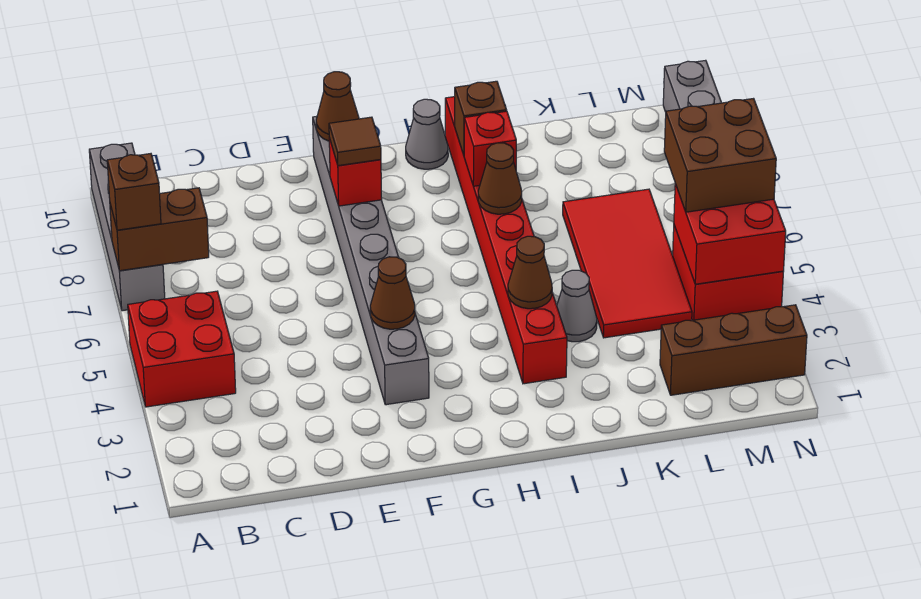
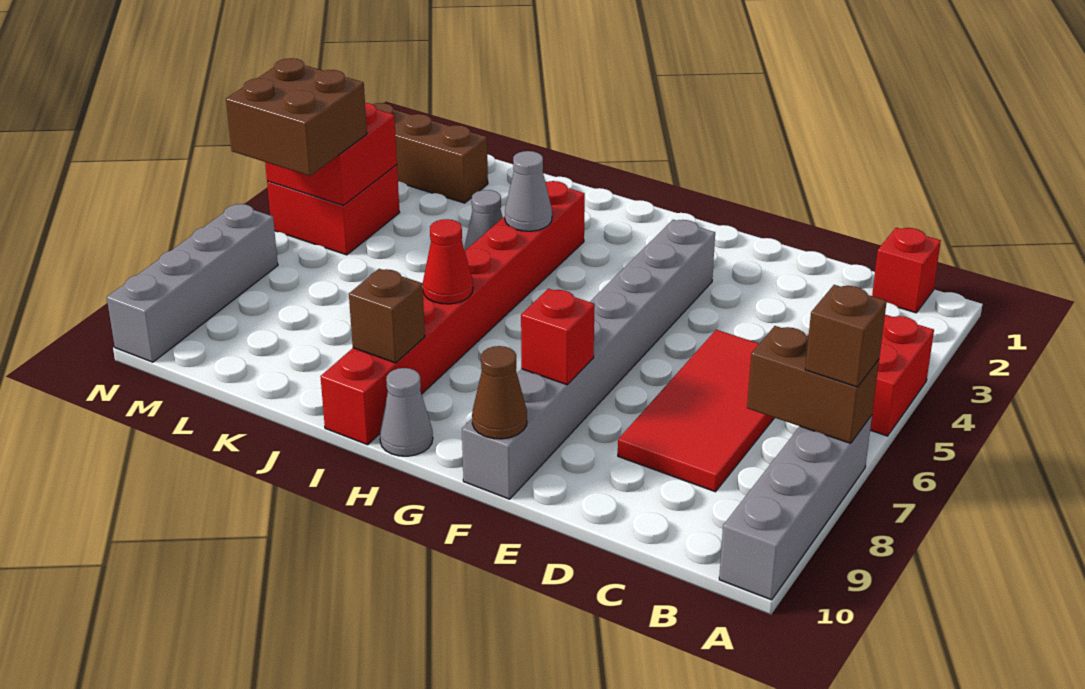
brown cone F4 level 2 -> none
brown tile F8 level 3 -> none
brown cone I4 level 2 -> grey cone I4 level 2
brown cone I7 level 2 -> red cone I7 level 2
red brick I8 level 2 -> red brick B1 level 1
red tile K4:L7 level 1 -> red tile C5:D8 level 1

